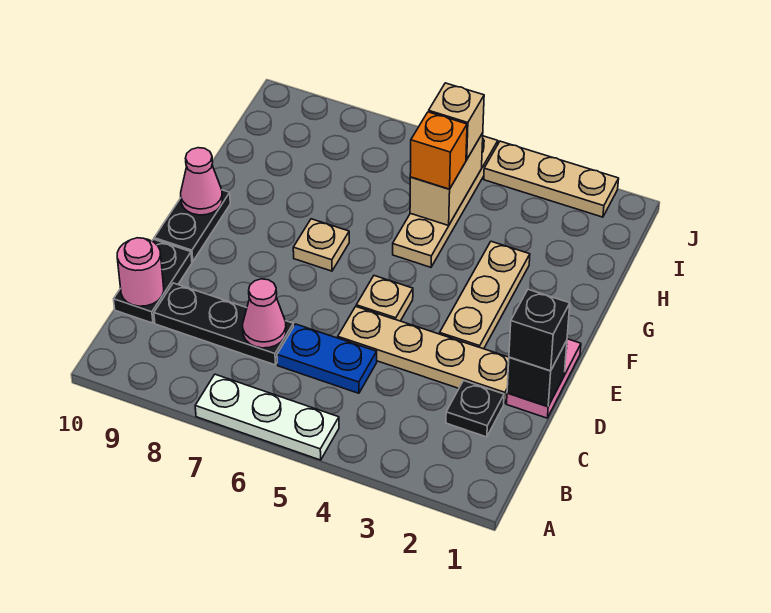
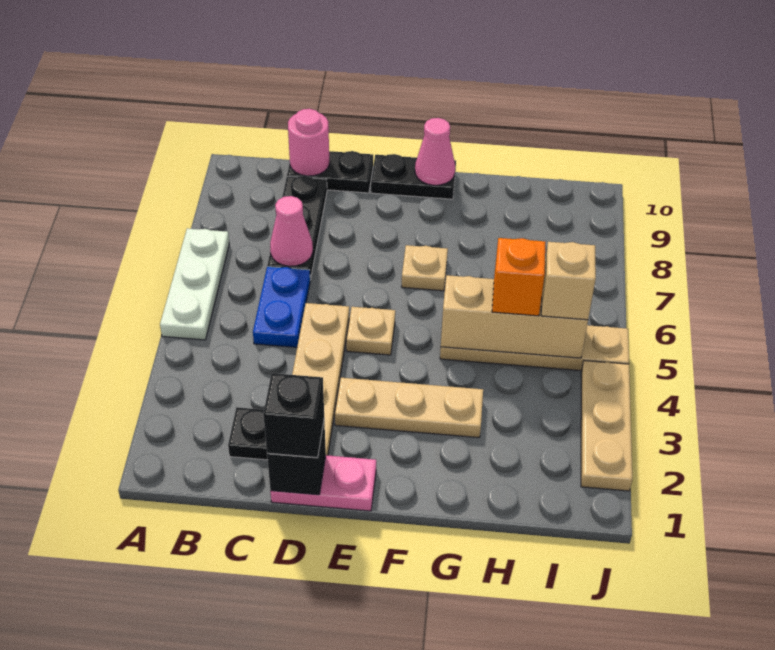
tan brick H5:I5 level 2 -> tan brick G5:I5 level 2

